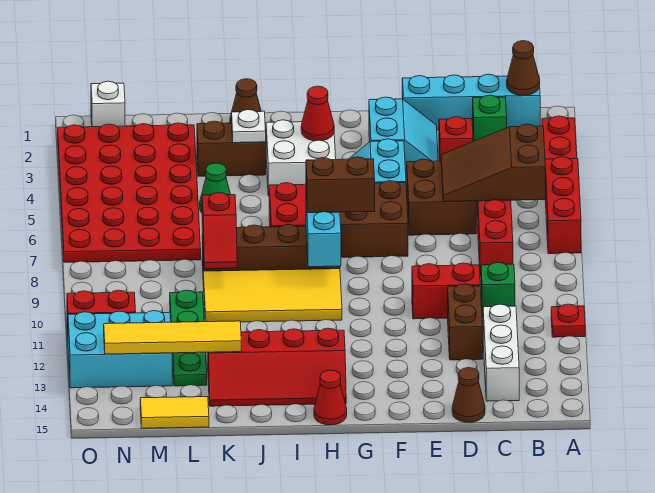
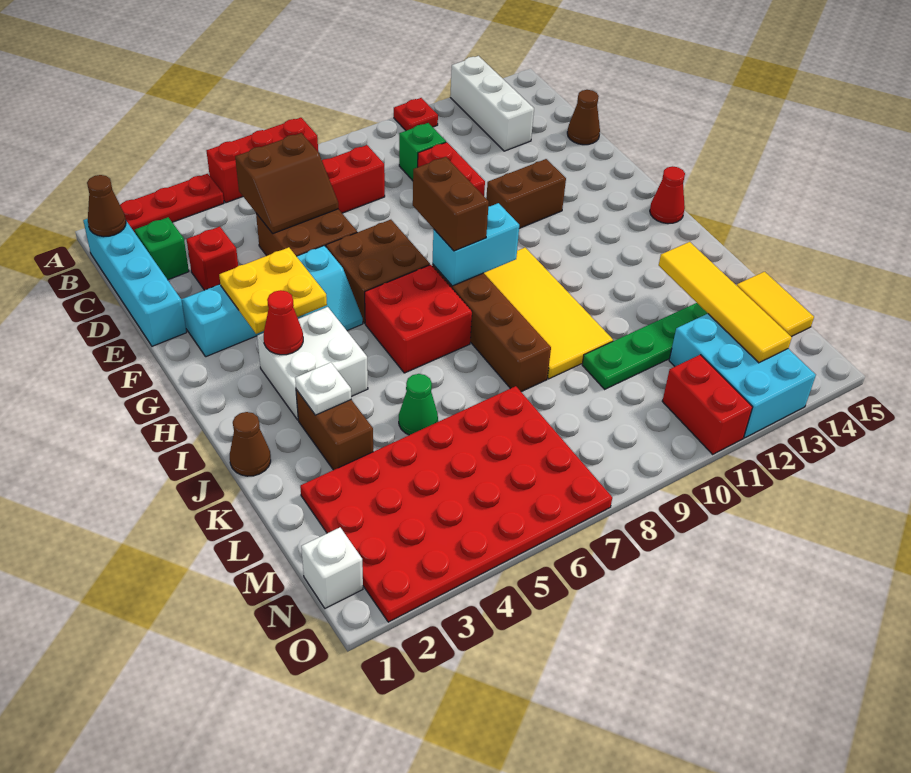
brown slope B5:D6 level 2 top B -> brown slope C5:D6 level 2 top C
white brick C12:C14 level 1 -> white brick A13:C13 level 1
brown brick D11:D12 level 1 -> brown brick F11:F12 level 1
none -> yellow plate F3:G4 level 2
red slope H13:K14 level 1 top 13 -> none
red slope K8:K9 level 2 top 8 -> none

